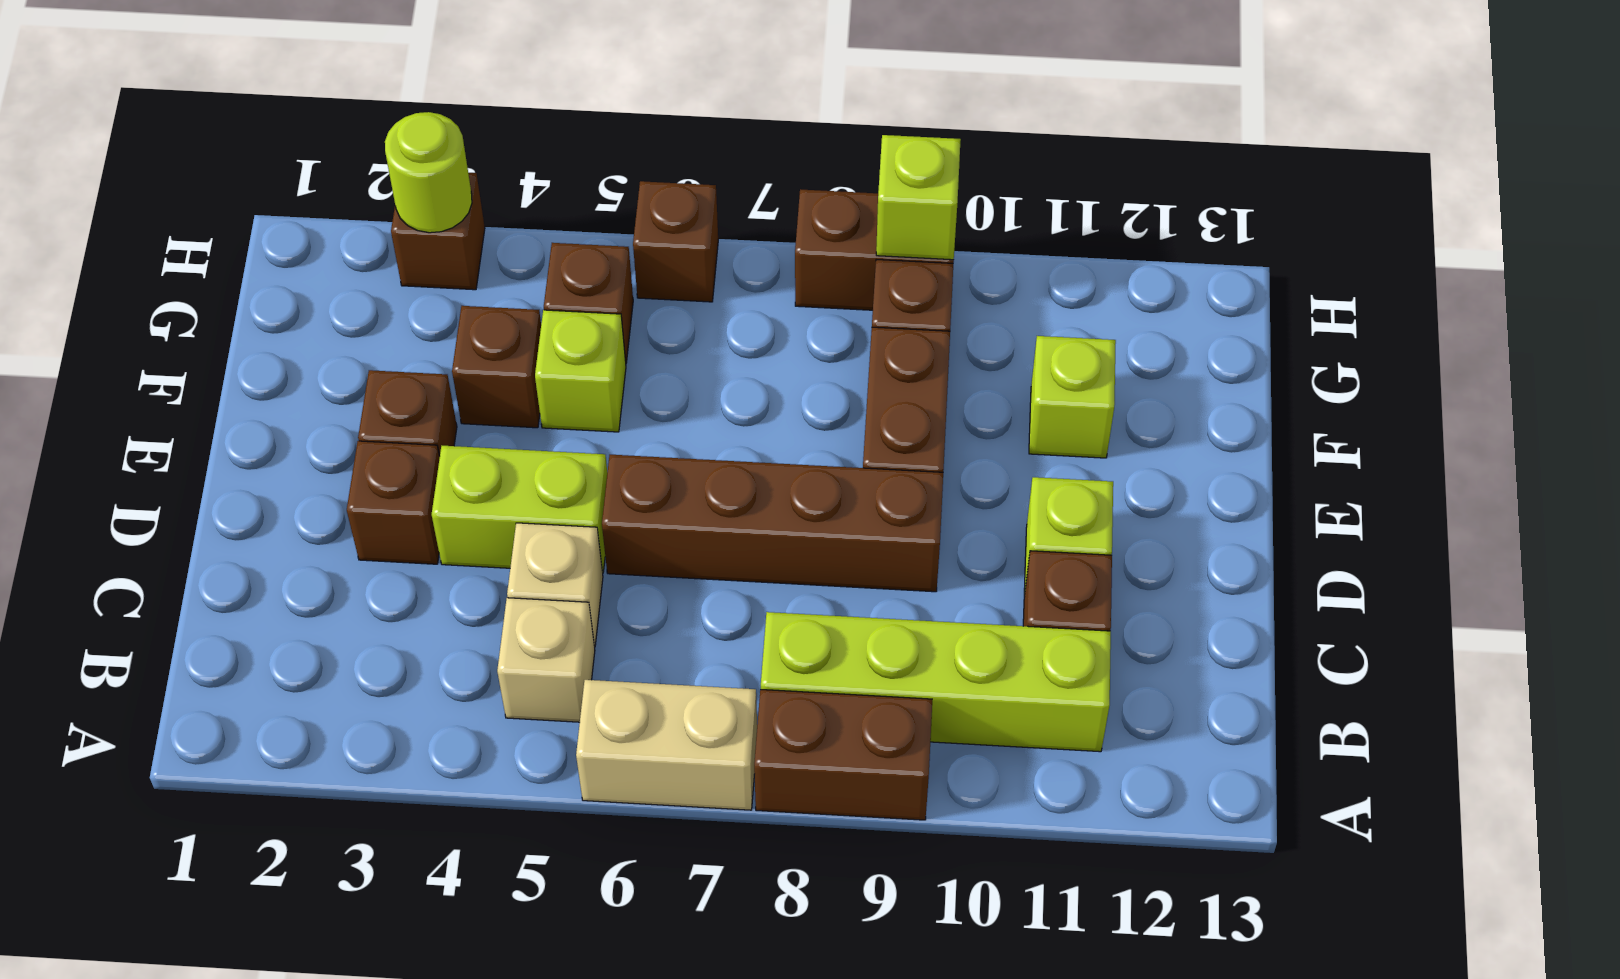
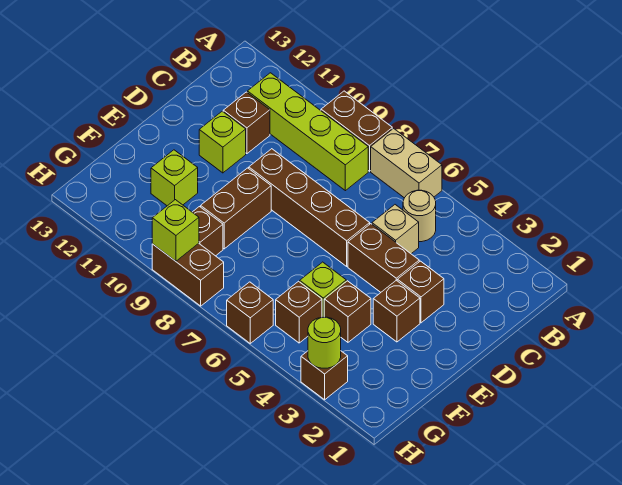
tan brick B5 level 1 -> tan round brick B5 level 1
lime brick D4:D5 level 1 -> brown brick D4:D5 level 1

